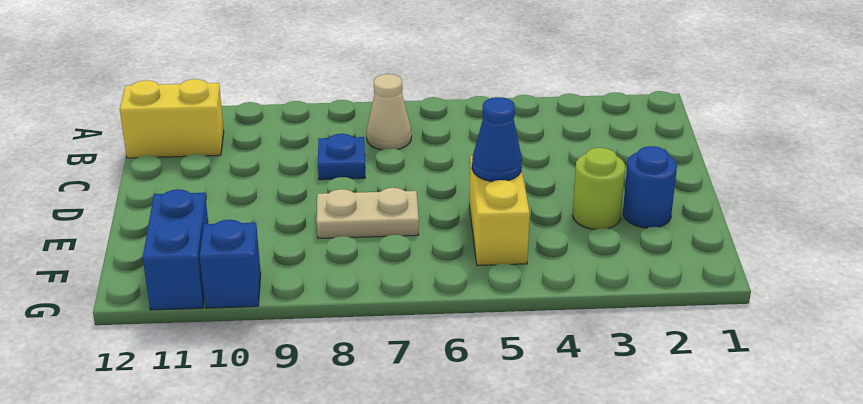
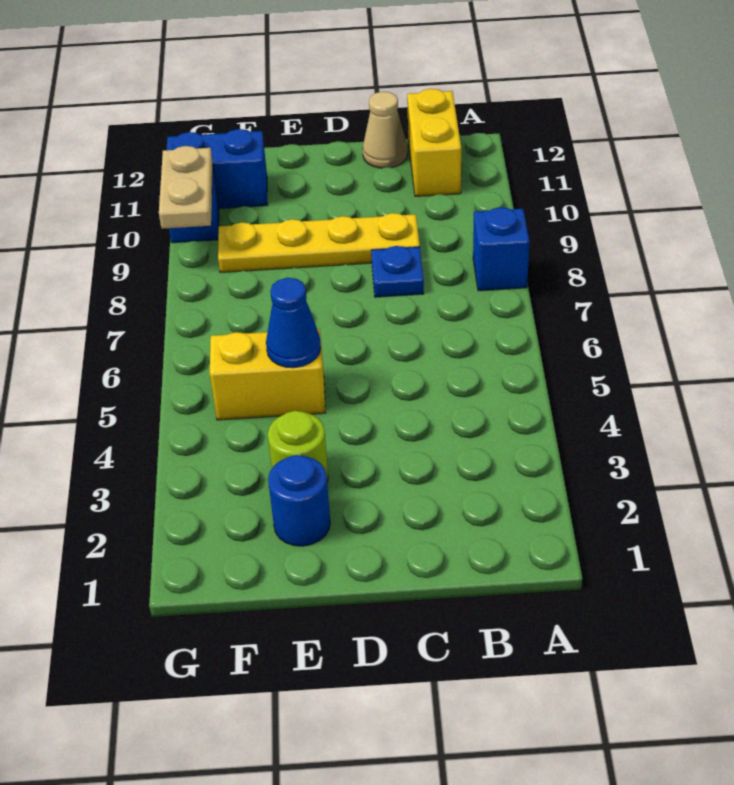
none -> blue brick A8 level 1
tan cone B7 level 1 -> tan cone C12 level 1
none -> yellow plate C9:F9 level 1
tan plate E7:E8 level 1 -> tan plate G9:G10 level 2

